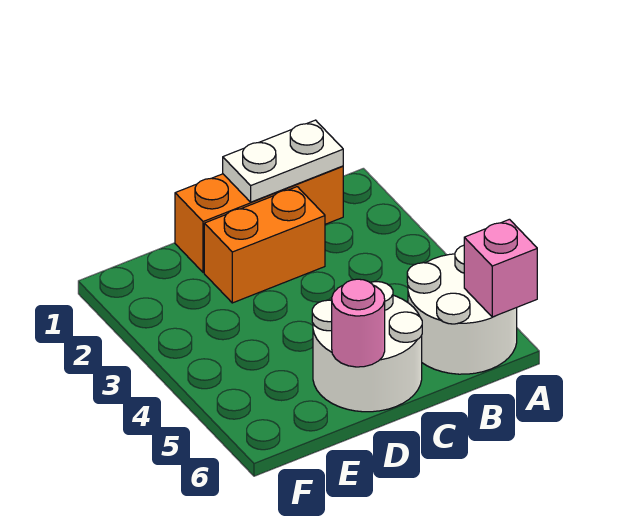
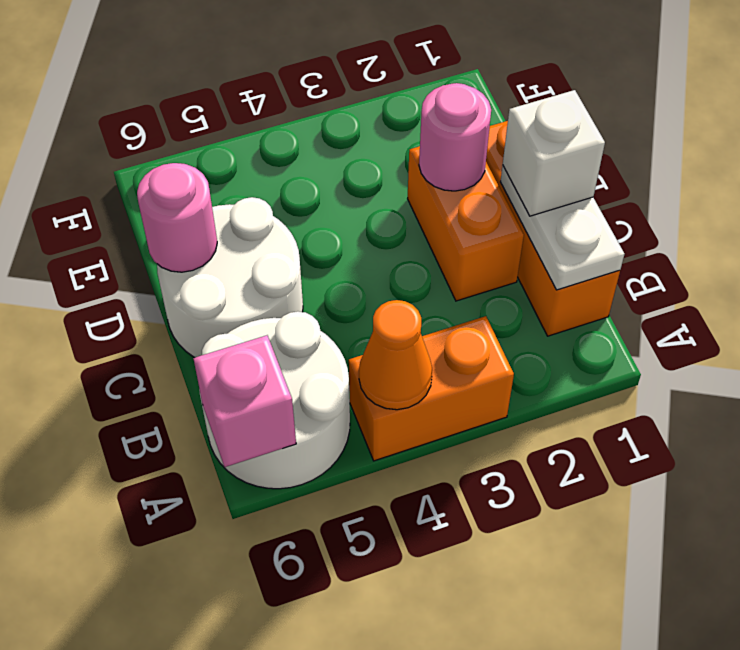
none -> orange brick A3:A4 level 1
none -> orange cone A4 level 2
none -> white brick C1 level 3
none -> pink round brick D2 level 2

